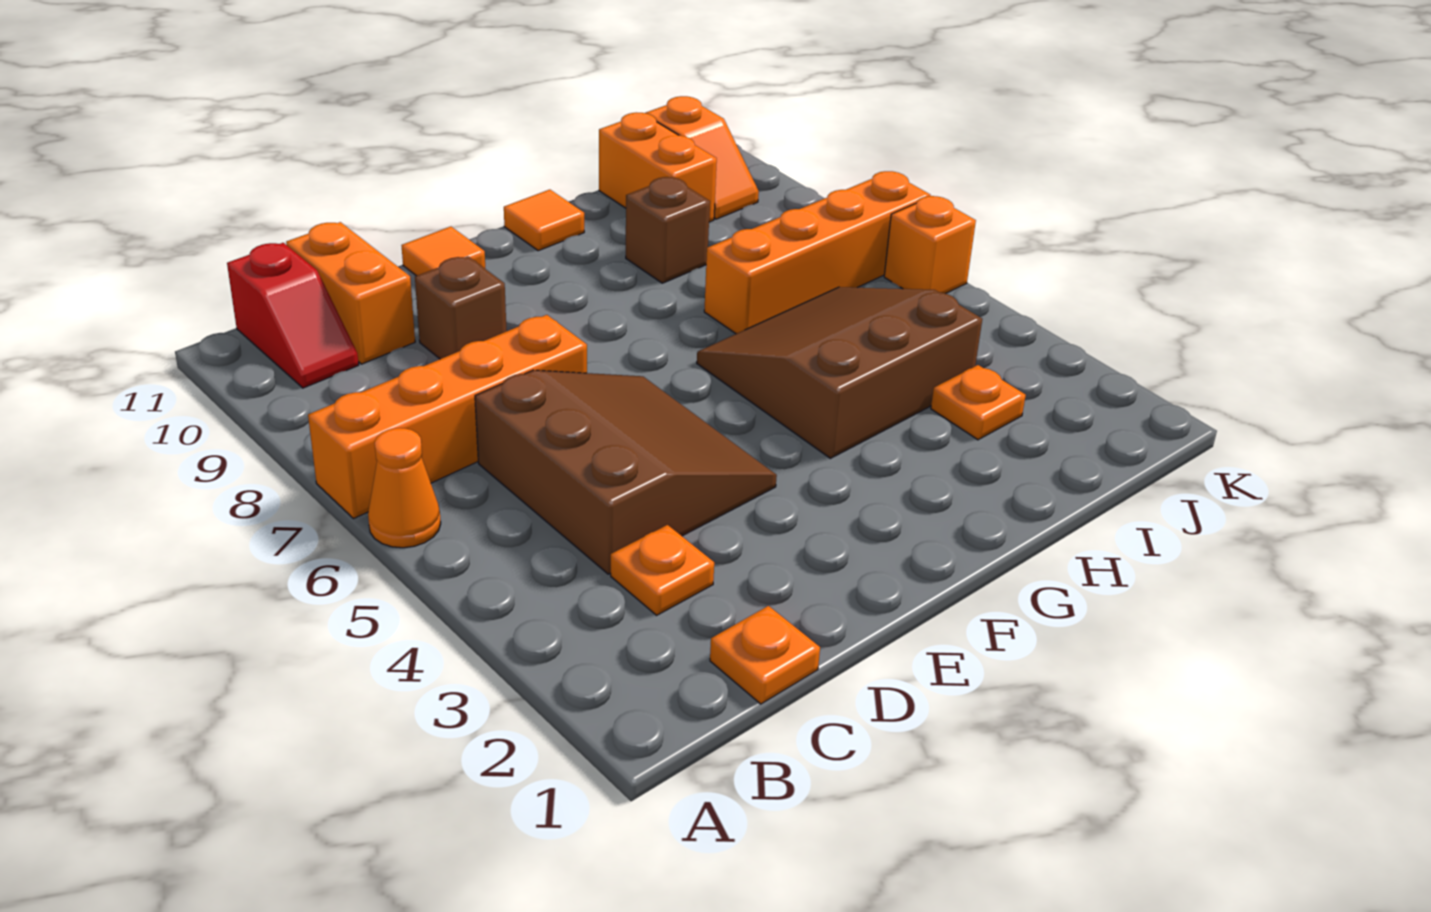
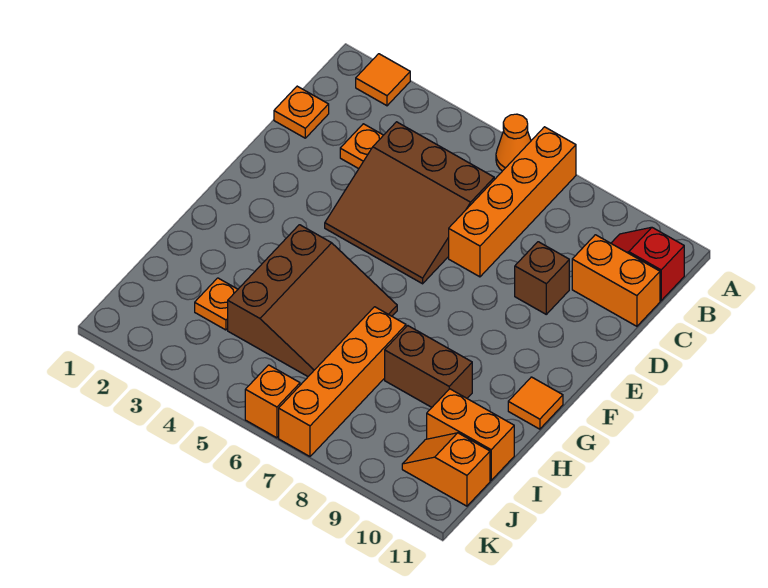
orange tile E11 level 1 -> orange tile A2 level 1
brown brick H9 level 1 -> brown brick H8:H9 level 1

